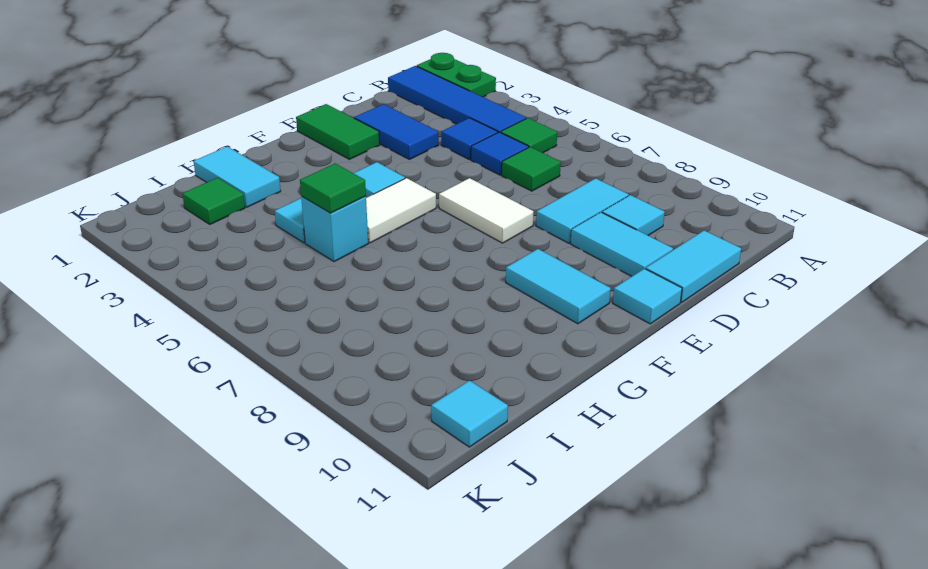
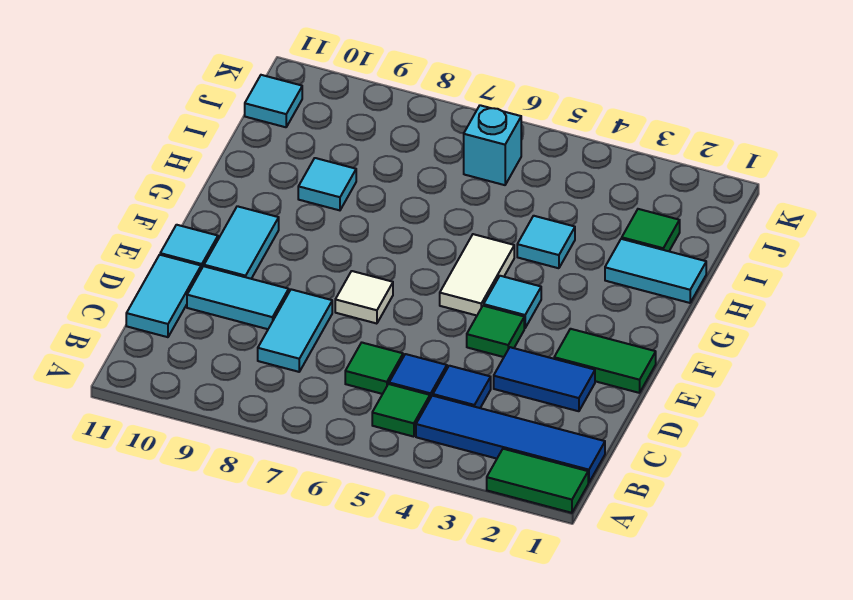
green plate A1:A2 level 1 -> green tile A1:A2 level 1
cyan tile C9 level 1 -> cyan tile H9 level 1
white tile E6:E7 level 1 -> white tile E7 level 1
cyan tile F9:F10 level 1 -> cyan tile E10:F10 level 1
cyan brick H5 level 1 -> cyan brick J6 level 1
green tile H5 level 2 -> green tile E4 level 1

